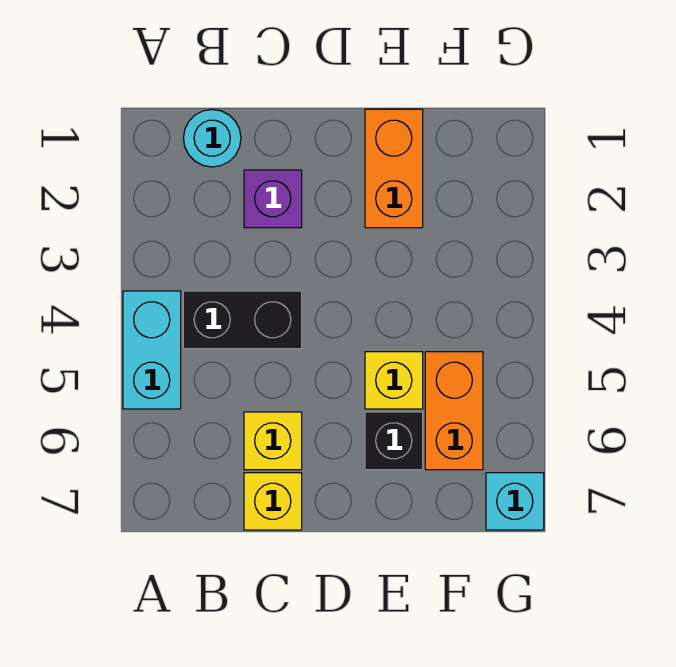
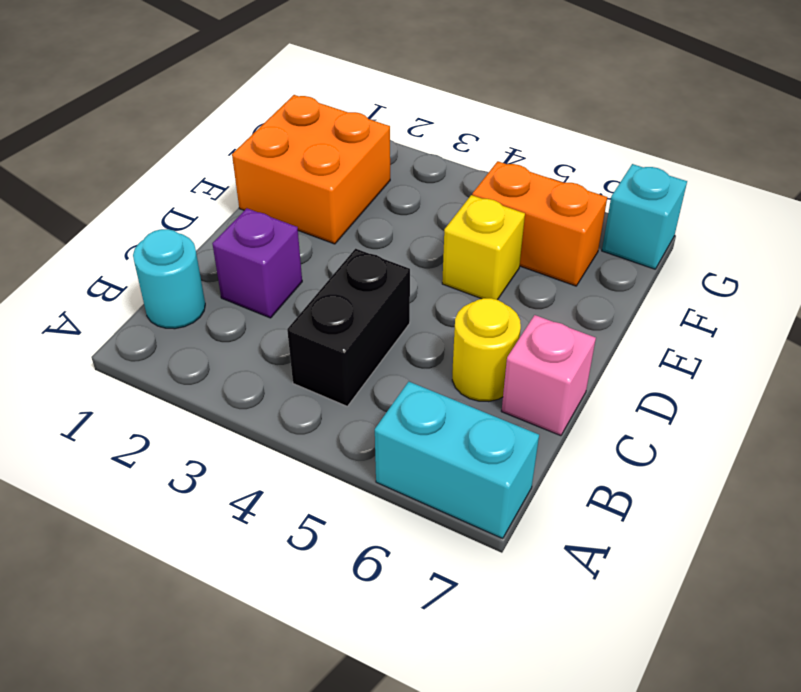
cyan brick A4:A5 level 1 -> cyan brick A6:A7 level 1
yellow brick C6 level 1 -> yellow round brick C6 level 1
yellow brick C7 level 1 -> pink brick C7 level 1
orange brick E1:E2 level 1 -> orange brick E1:F2 level 1
black brick E6 level 1 -> none

